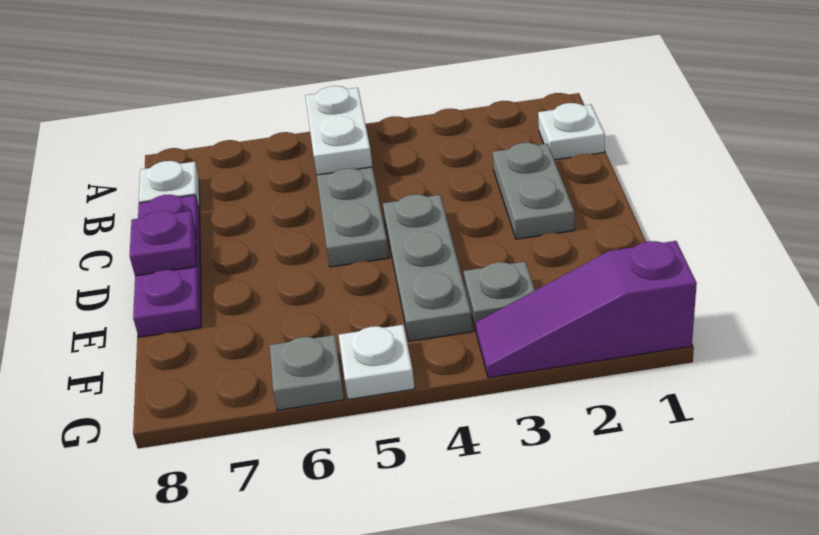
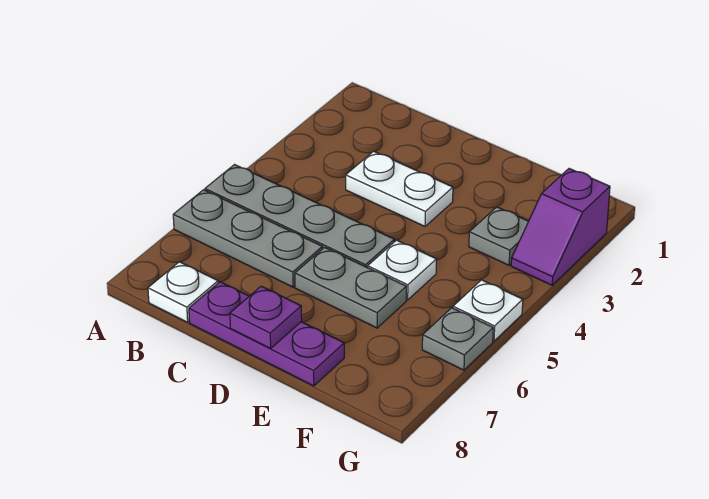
white plate A5:B5 level 2 -> white plate C3:D3 level 1
white plate B1 level 1 -> white plate E5 level 1
grey plate C2:D2 level 1 -> grey plate D6:E6 level 1
grey plate D4:F4 level 1 -> grey plate A6:C6 level 1
purple slope G1:G3 level 1 top 1 -> purple slope G2:G3 level 1 top 2

